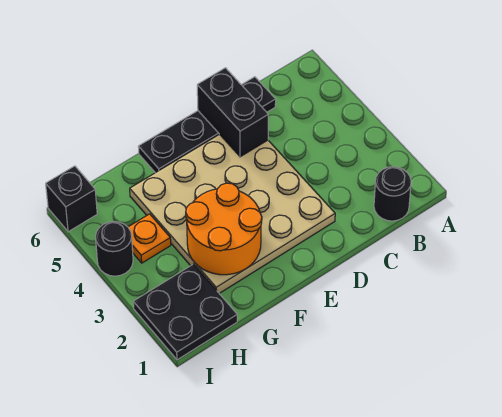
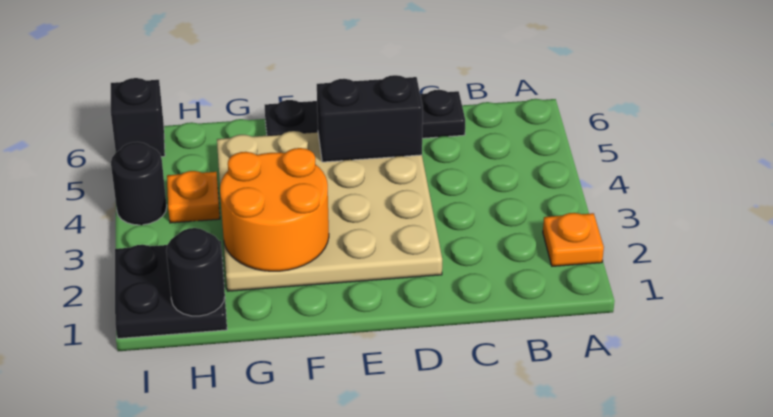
none -> orange plate A2 level 1
black round brick B1 level 1 -> black round brick H1 level 2
black brick D5:D6 level 2 -> black brick D5:E5 level 2

